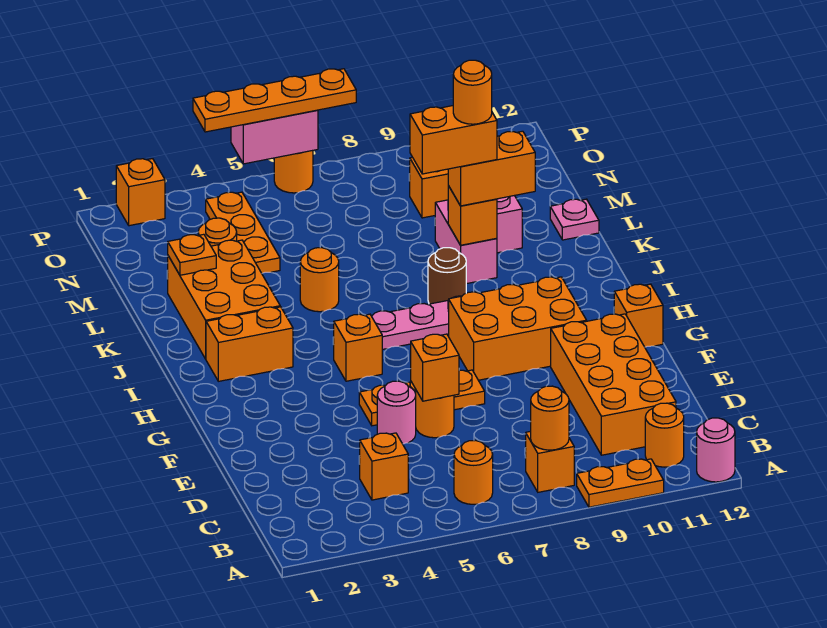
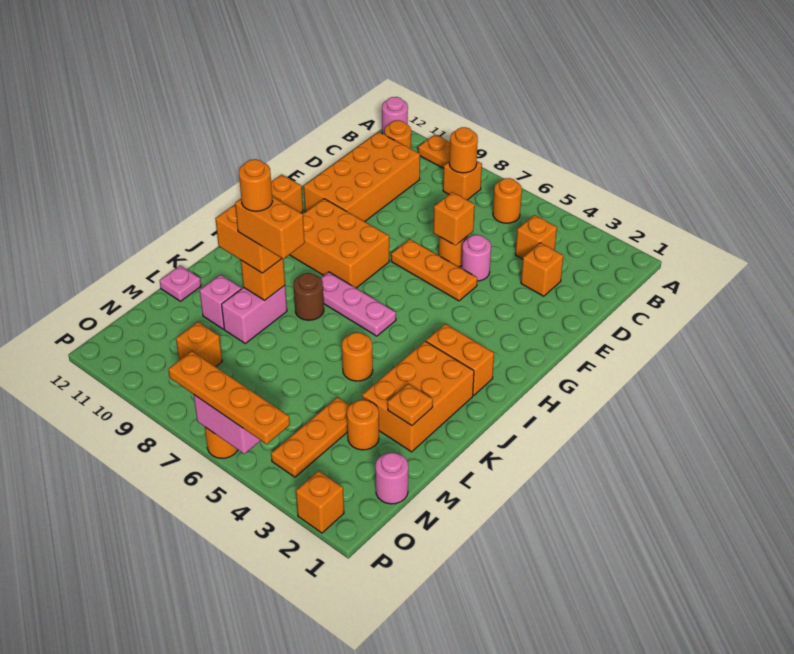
orange brick H5 level 1 -> orange brick D3 level 1
none -> pink round brick N1 level 1

